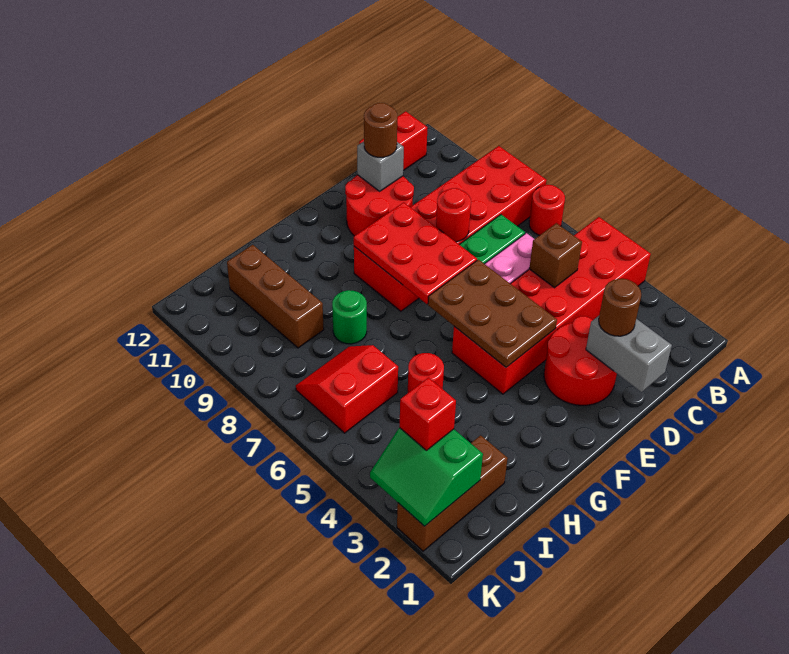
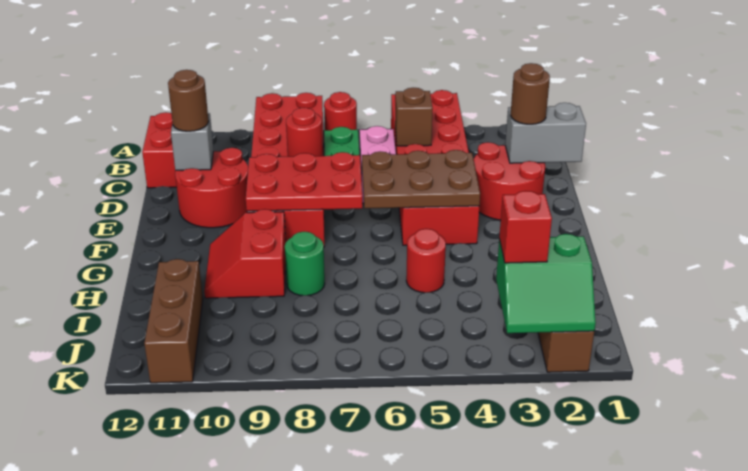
red slope I6:J7 level 1 top 6 -> red slope G9:H10 level 1 top 9
brown brick I9:I11 level 1 -> brown brick I11:K11 level 1

